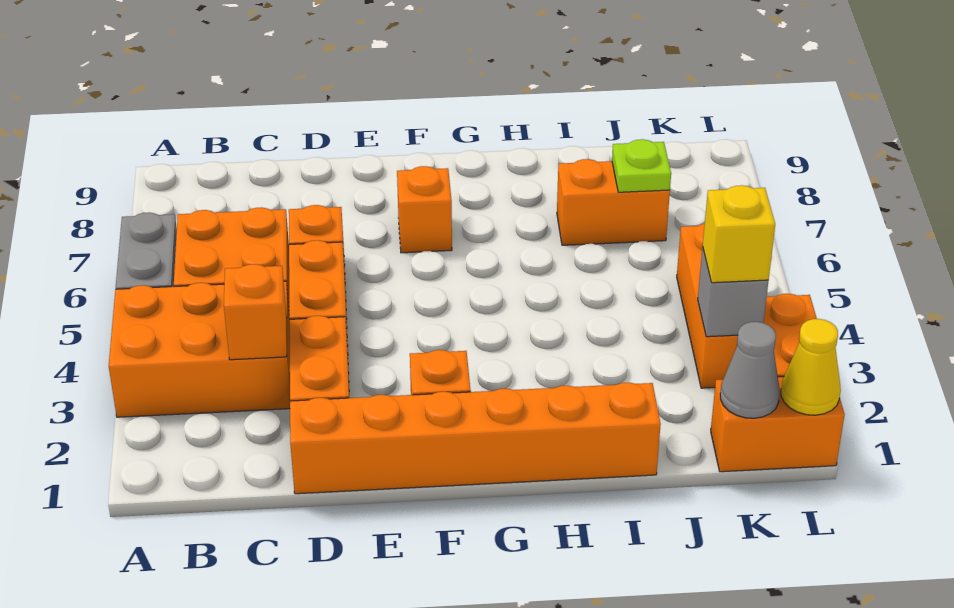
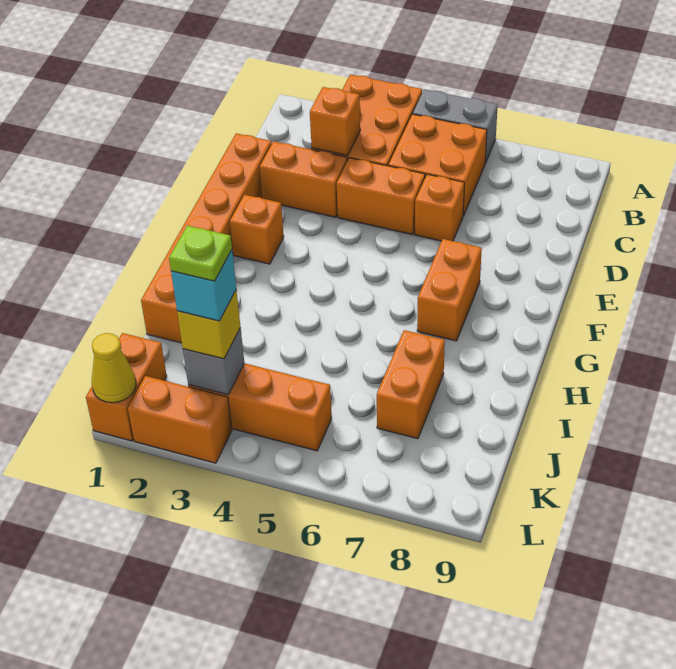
orange brick F7 level 1 -> orange brick F7:G7 level 1
lime plate J7 level 2 -> lime plate K3 level 5
grey cone K1 level 2 -> none
none -> cyan brick K3 level 4

